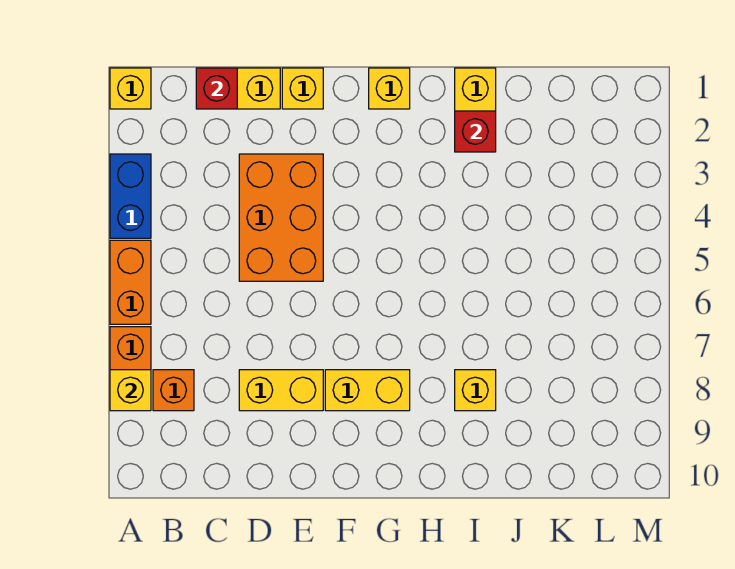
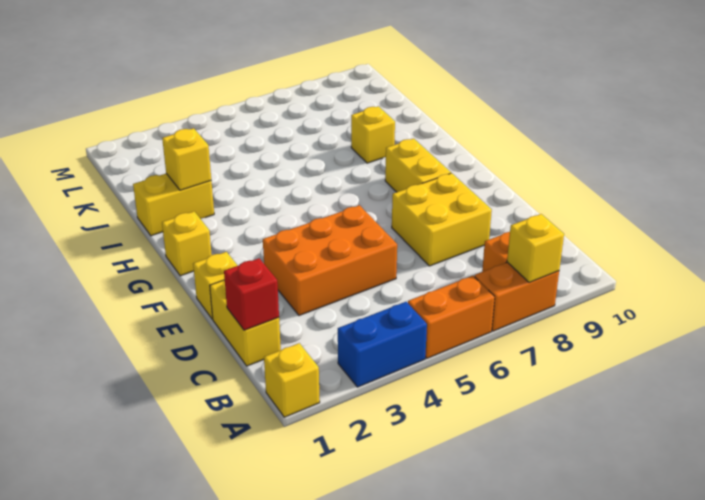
yellow brick D8:E8 level 1 -> yellow brick D7:E8 level 1
red brick I2 level 2 -> yellow brick I2 level 2

